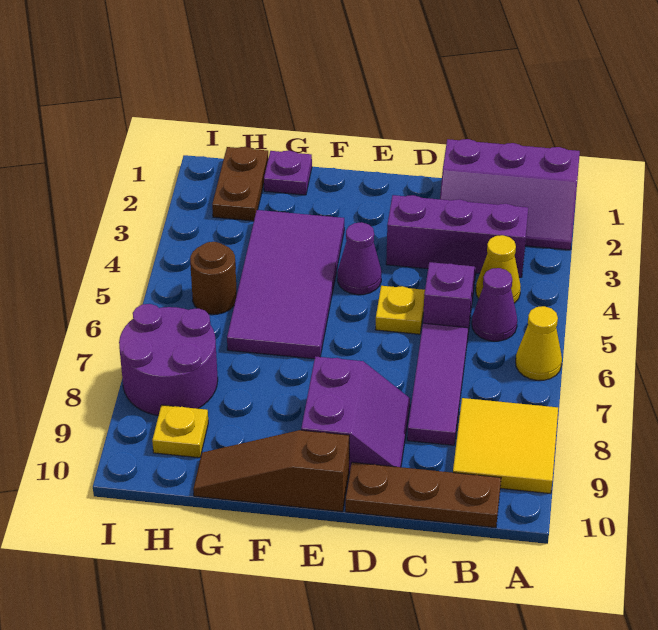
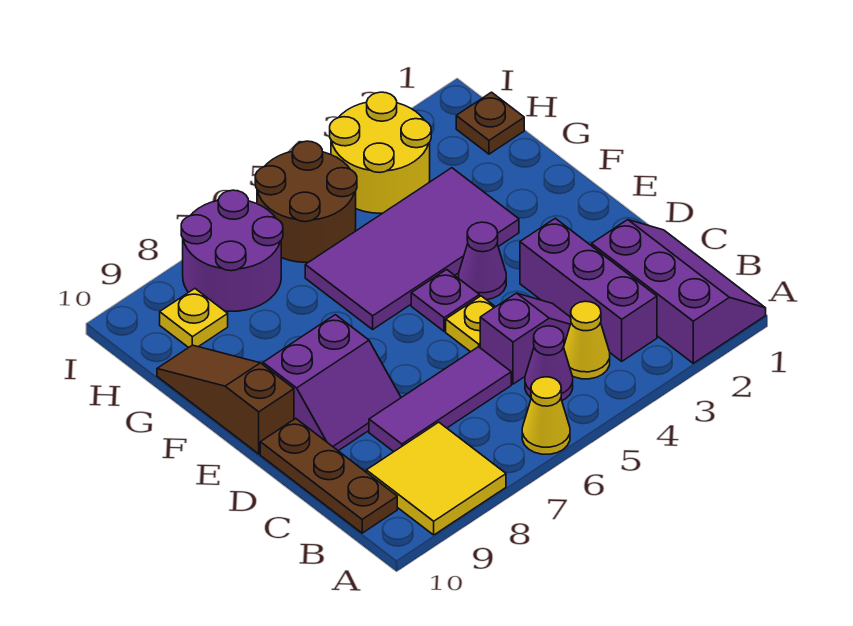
purple slope A1:C2 level 1 top 1 -> purple slope A1:C2 level 1 top 2
purple plate G1 level 1 -> purple plate E5 level 1
brown plate H1:H2 level 1 -> brown plate H1 level 1
none -> yellow round brick H3:I4 level 1
brown round brick H5 level 1 -> brown round brick H5:I6 level 1

